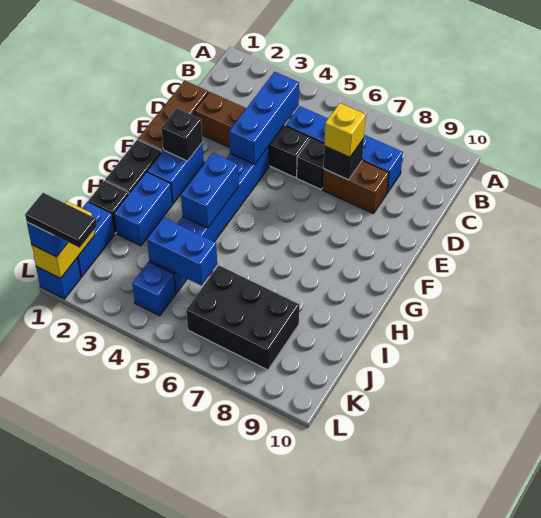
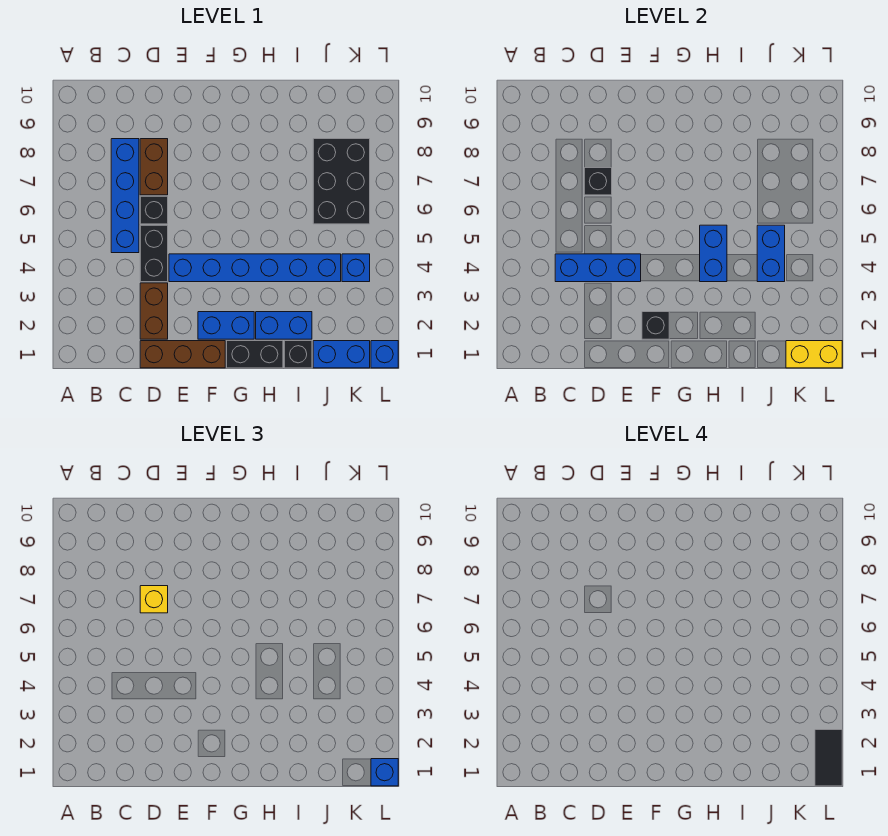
blue brick G4:H4 level 2 -> blue brick H4:H5 level 2

